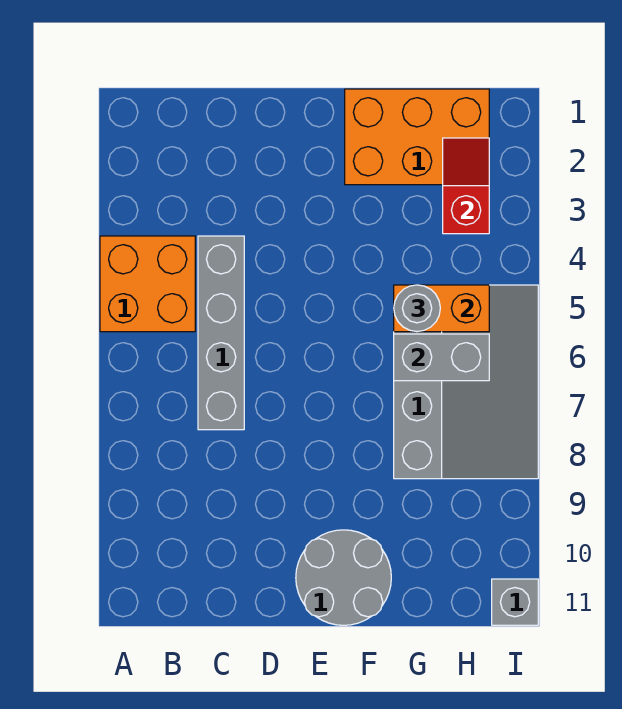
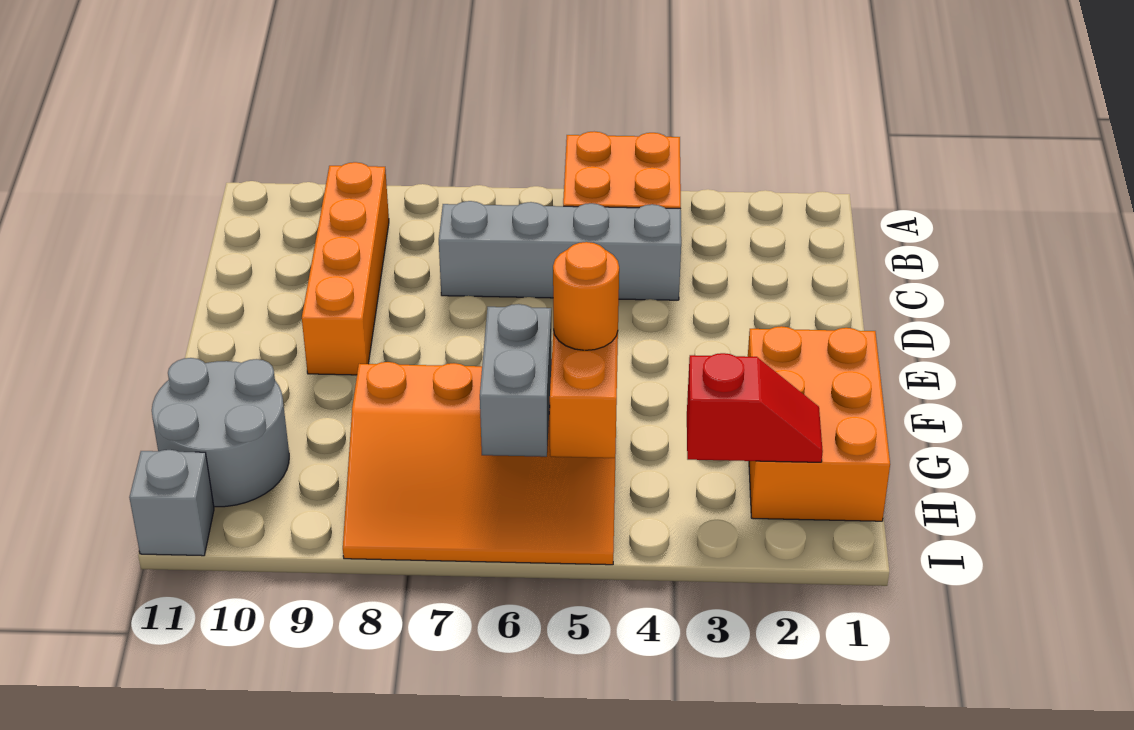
none -> orange brick B9:E9 level 1
grey round brick E10:F11 level 1 -> grey round brick G10:H11 level 1
grey slope G5:I8 level 1 top G -> orange slope G5:I8 level 1 top G
grey round brick G5 level 3 -> orange round brick G5 level 3

